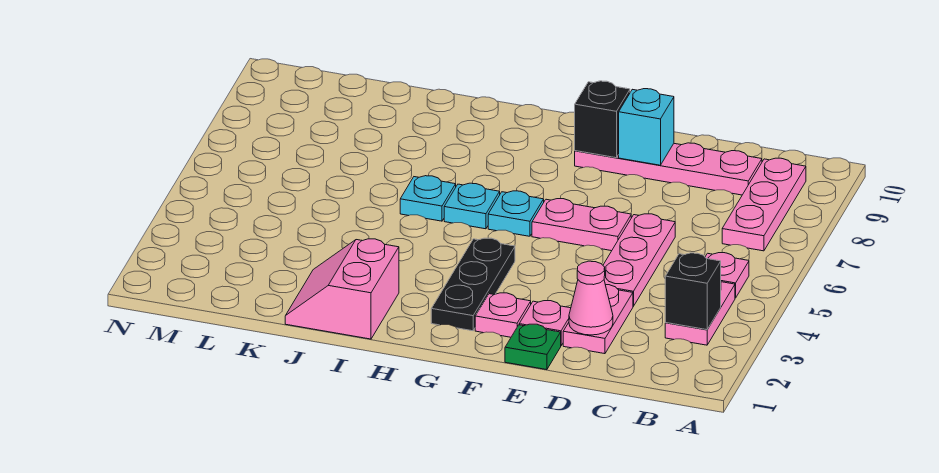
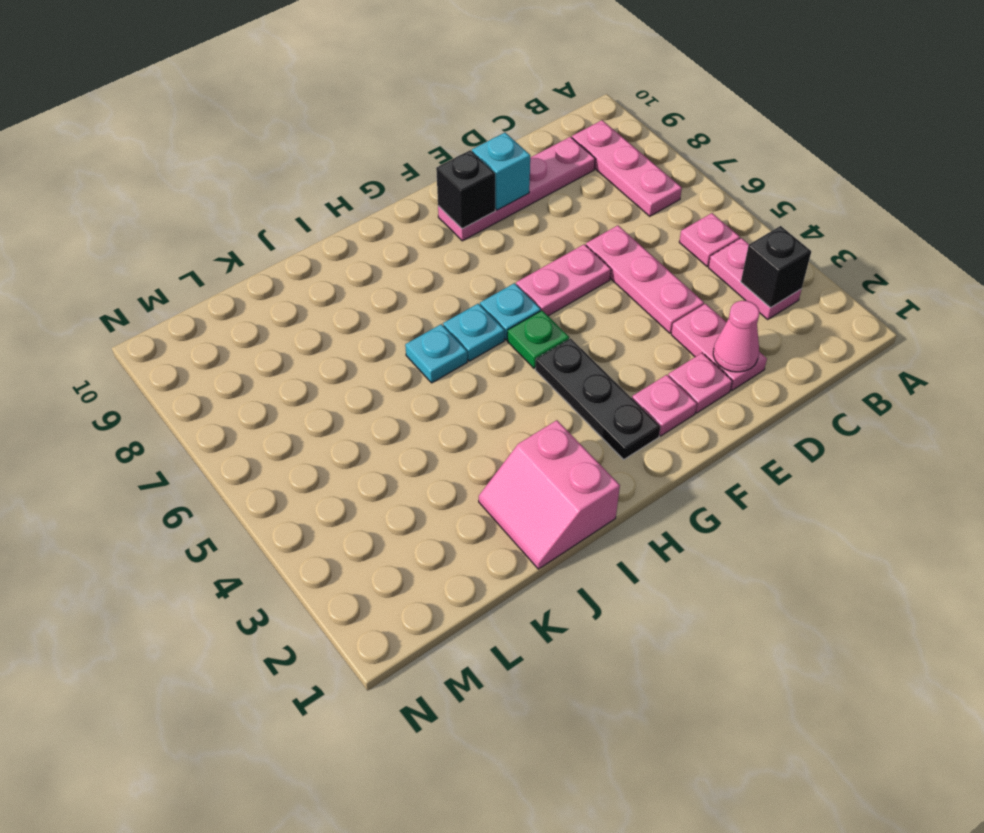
green plate E1 level 1 -> green plate G5 level 1

